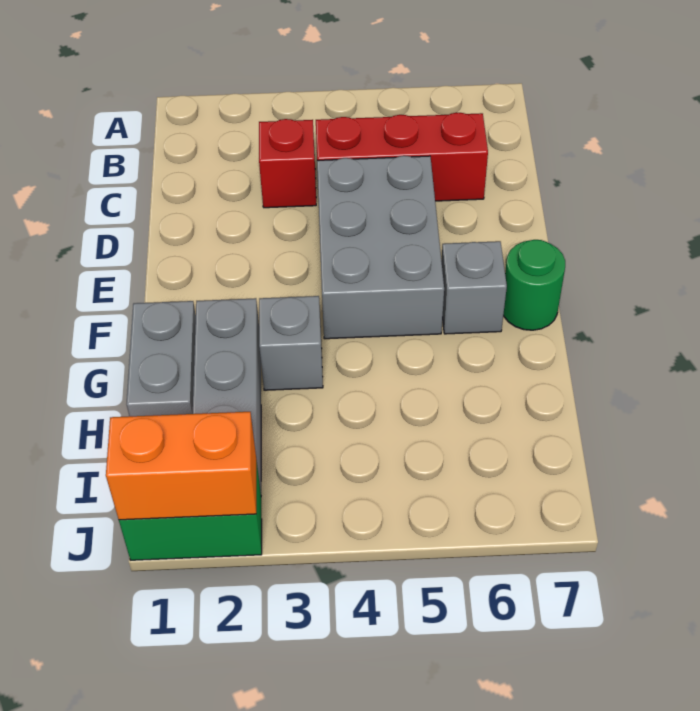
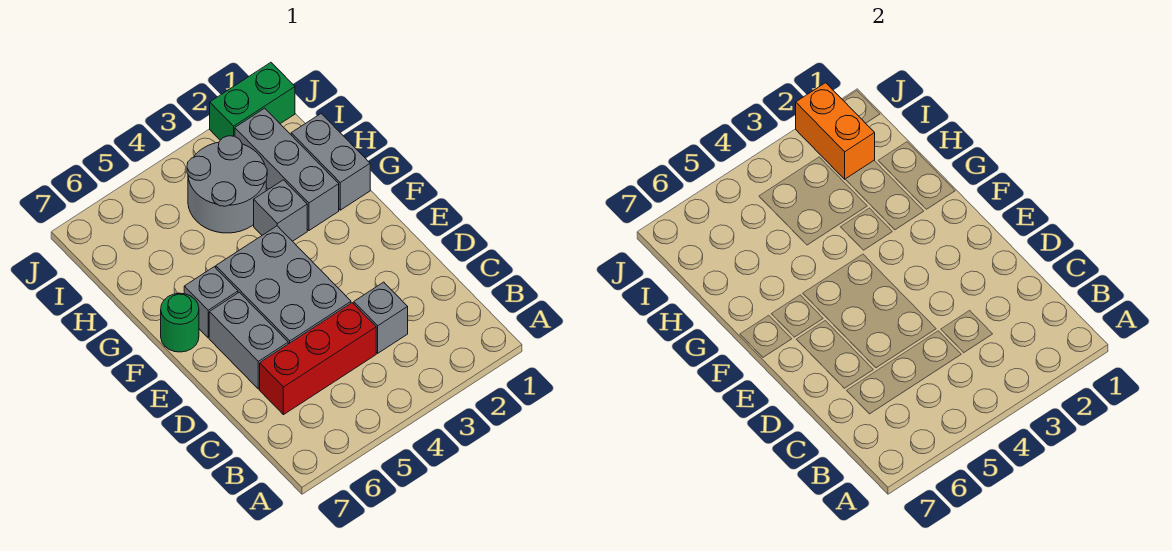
red brick C3 level 1 -> grey brick C3 level 1
none -> grey brick D6:E6 level 1
none -> grey round brick H3:I4 level 1
orange brick J1:J2 level 2 -> orange brick I2:J2 level 2

